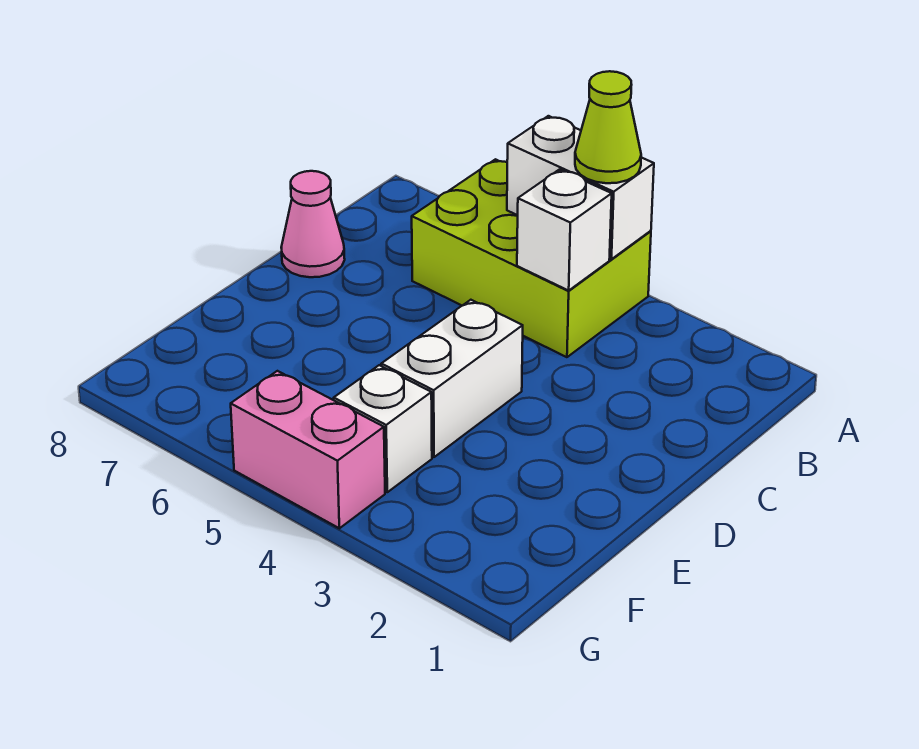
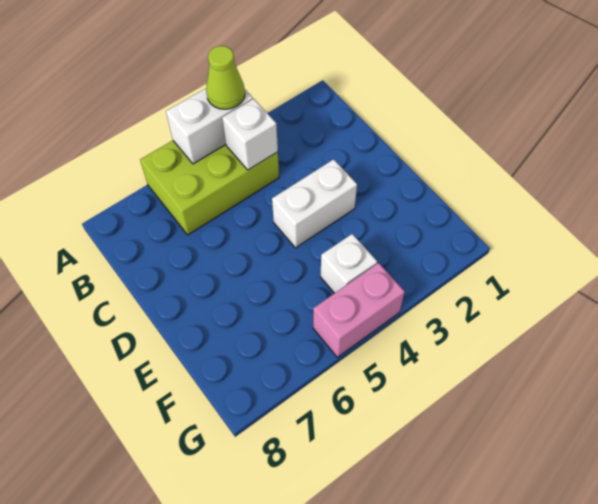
pink cone C8 level 1 -> none
white brick D4:E4 level 1 -> white brick D3:D4 level 1

